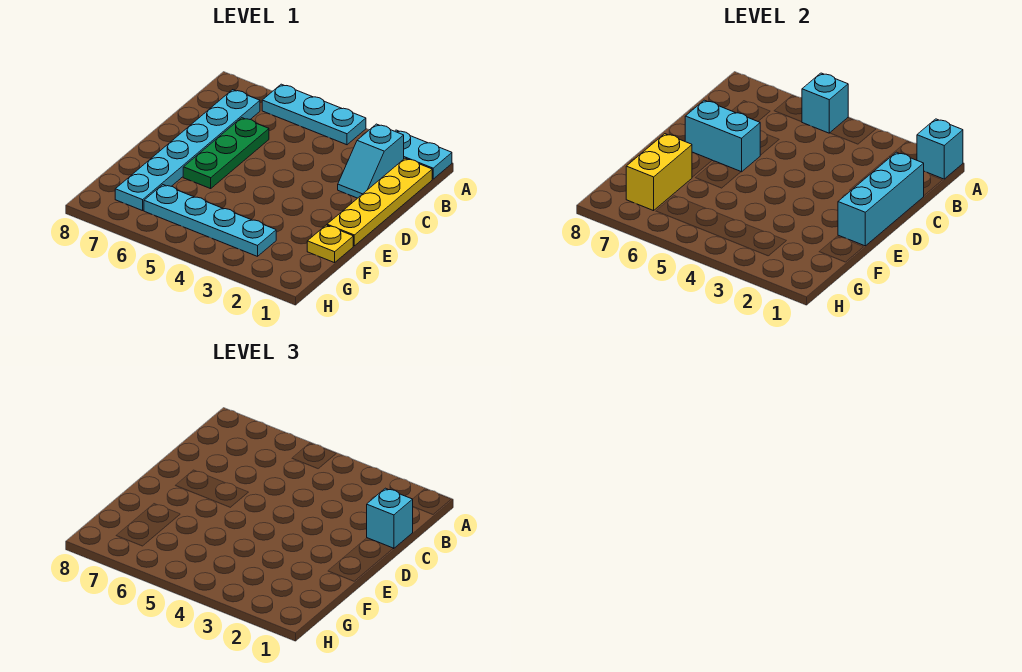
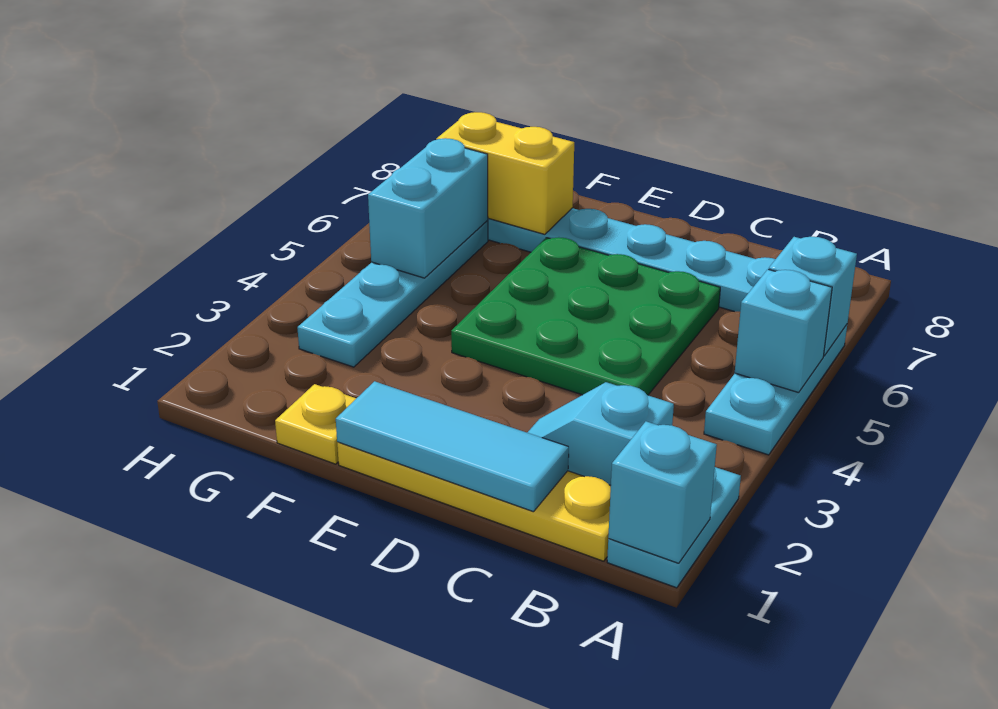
cyan brick C1:E1 level 2 -> cyan tile C1:E1 level 2
cyan brick C1 level 3 -> cyan brick A6 level 2
green plate C6:E6 level 1 -> green plate C4:E6 level 1
cyan brick D6:D7 level 2 -> cyan brick G5:G6 level 2

